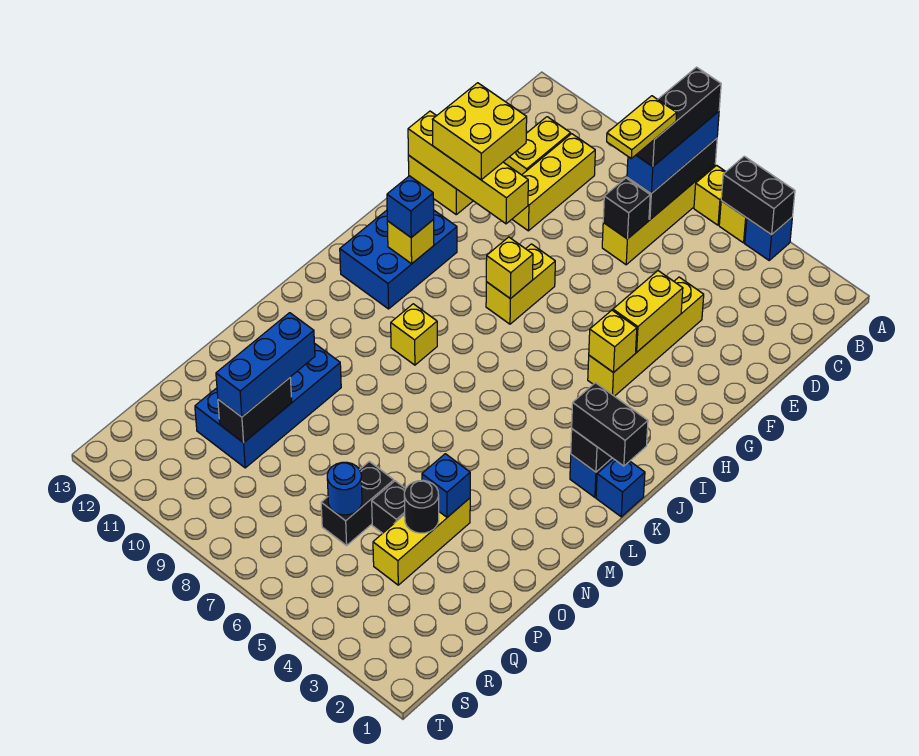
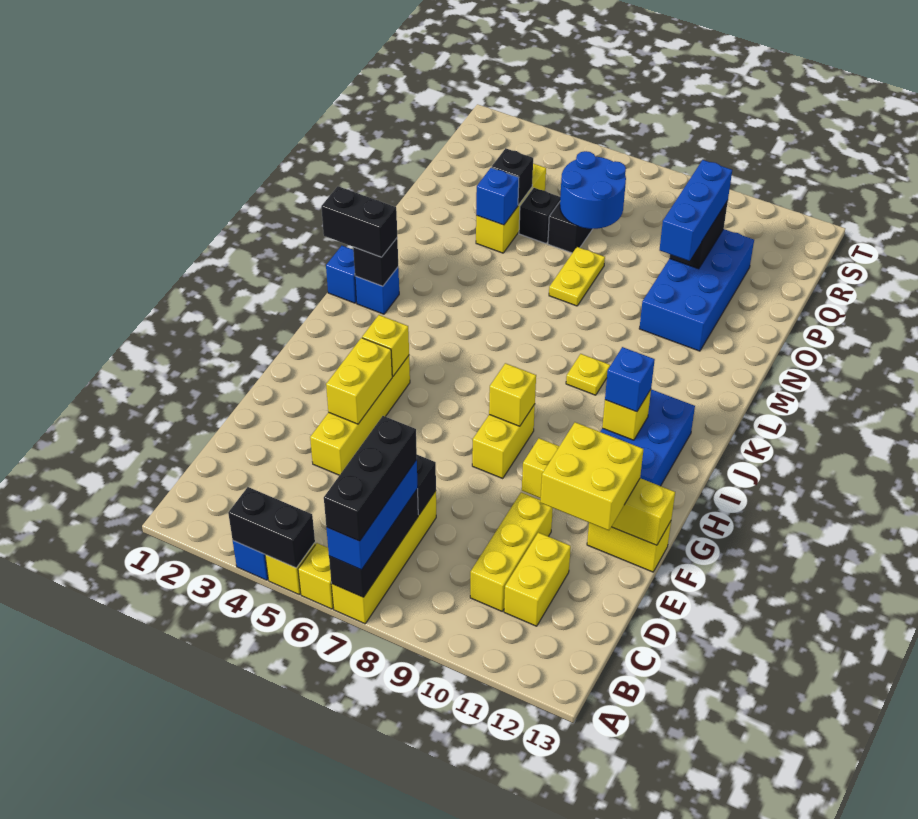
yellow plate C7:D7 level 5 -> yellow plate N7:O7 level 1
yellow brick K9 level 1 -> yellow plate K9 level 1
black round brick P4 level 2 -> black brick P4 level 2
blue round brick Q6 level 2 -> blue round brick P6:Q7 level 2

